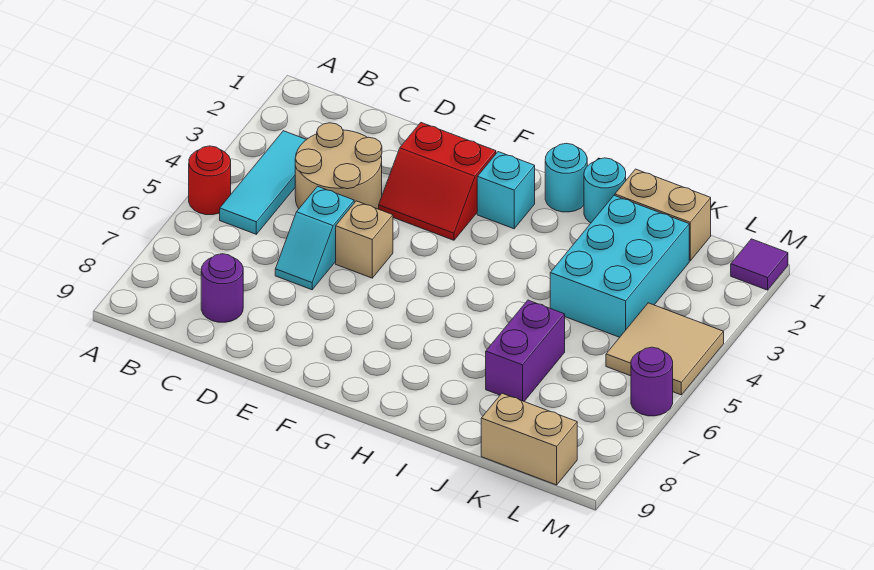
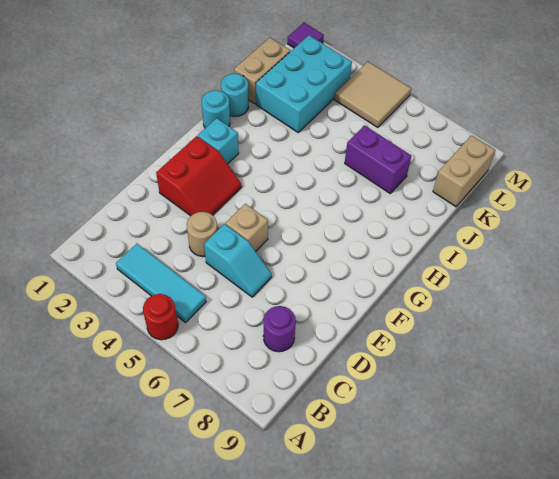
tan round brick C3:D4 level 1 -> tan round brick D4 level 1
cyan brick J2:K4 level 1 -> cyan brick J2:L3 level 1
purple round brick M6 level 1 -> none

